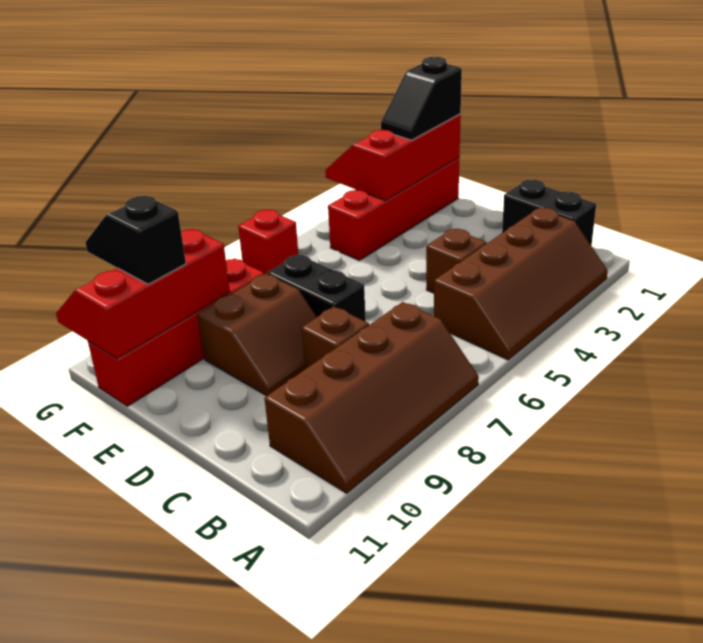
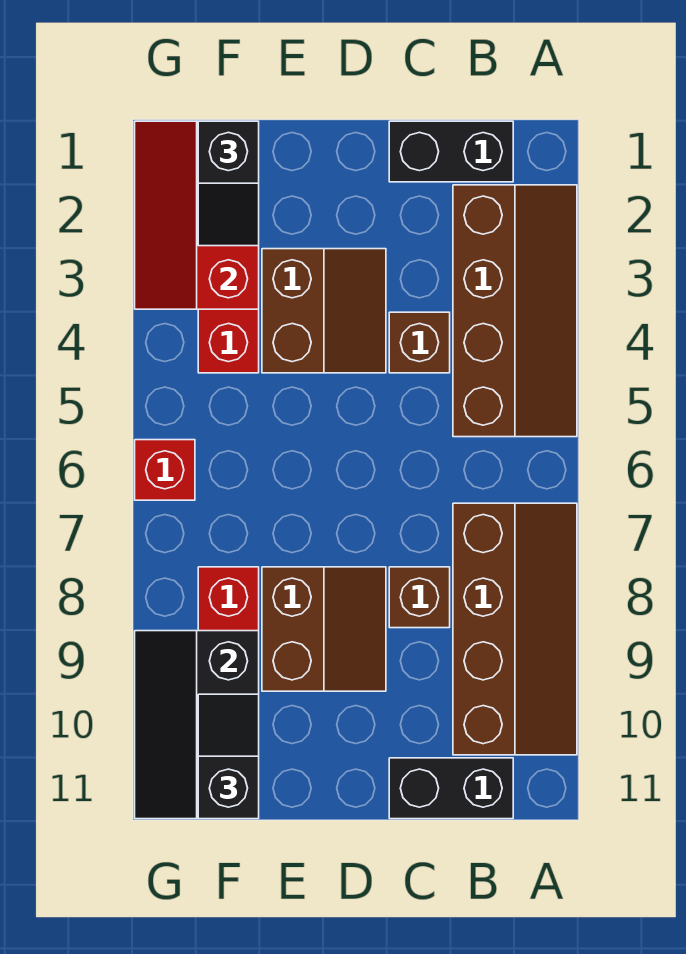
none -> brown slope D3:E4 level 1 top E
black brick D7:E7 level 1 -> black brick B11:C11 level 1
red slope F9:G11 level 2 top F -> black slope F9:G11 level 2 top F
black slope F10:G10 level 3 top F -> black slope F10:F11 level 3 top 11

